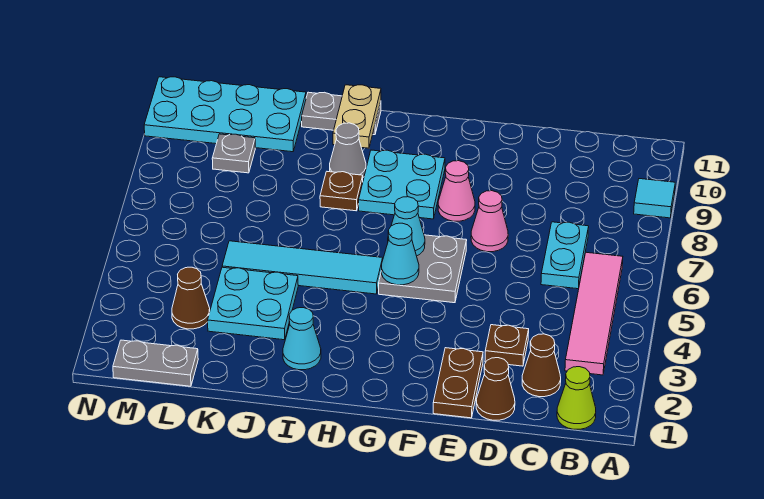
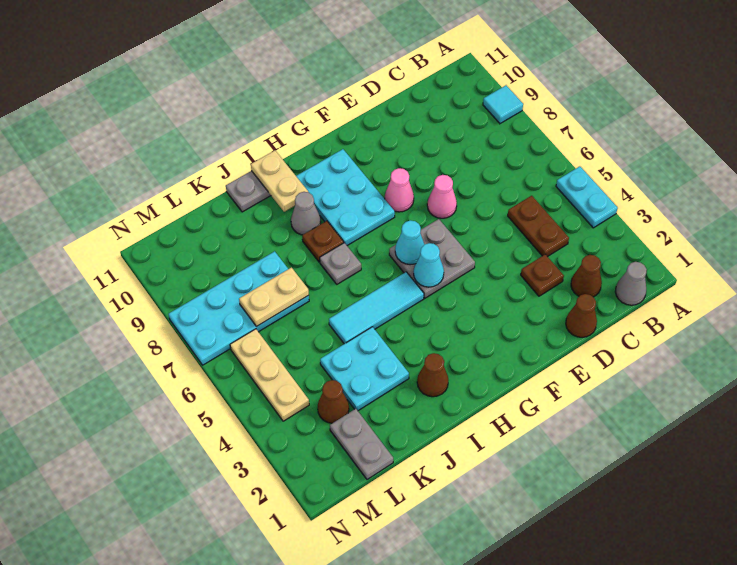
lime cone B1 level 1 -> grey cone B1 level 1
pink tile B3:B6 level 1 -> none
cyan plate C6:C7 level 1 -> cyan plate A4:A5 level 1
brown plate E1:E2 level 1 -> brown plate C4:C5 level 1
cyan plate G8:H9 level 1 -> cyan plate G8:H10 level 1
cyan tile H5:K5 level 1 -> cyan tile H5:J5 level 1
cyan cone I2 level 1 -> brown cone I2 level 1
none -> tan plate K7:L7 level 2
cyan plate K10:N11 level 1 -> cyan plate K7:N8 level 1
grey plate L1:M1 level 1 -> grey plate L1:L2 level 1
grey plate L9 level 1 -> grey plate I7 level 1
none -> tan plate M4:M6 level 1

